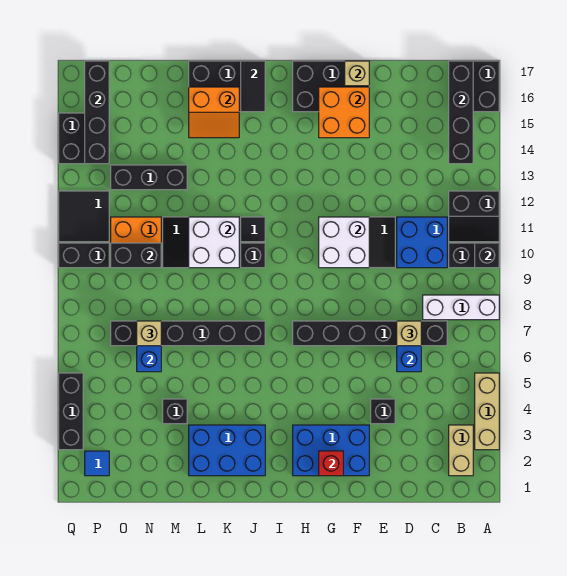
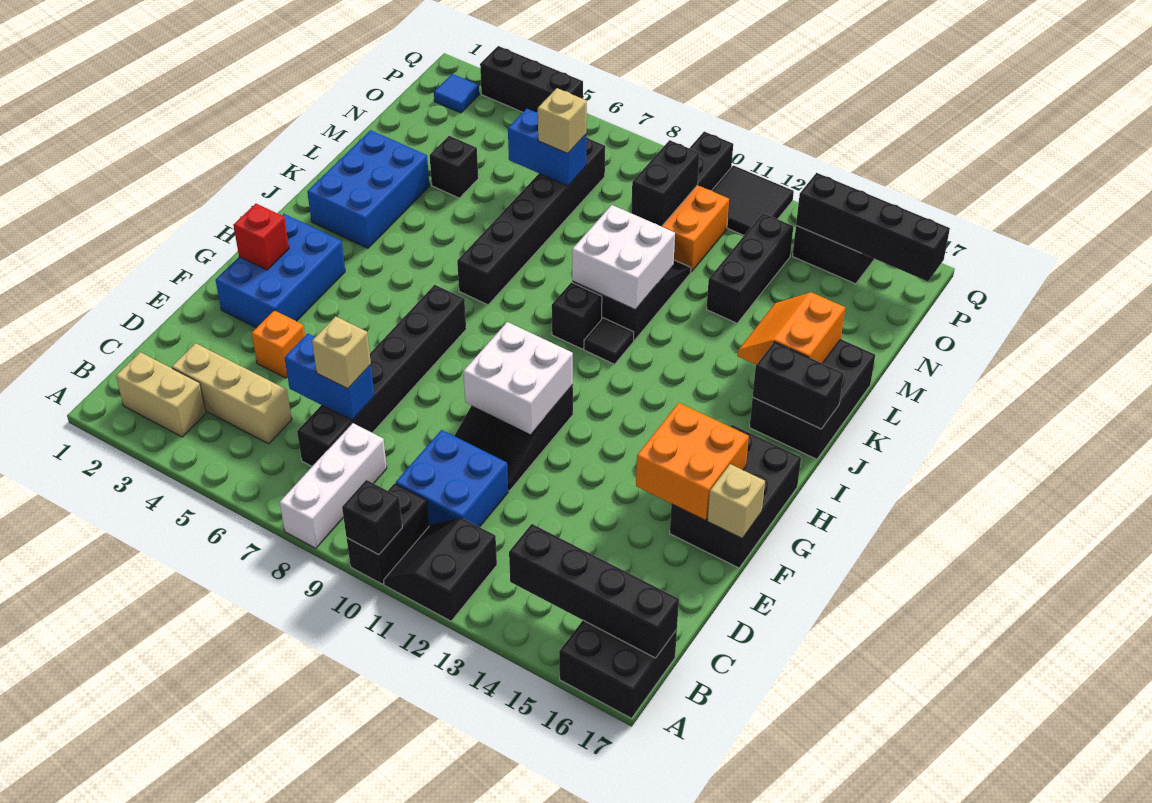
tan brick A3:A5 level 1 -> tan brick C3:C5 level 1
black brick E4 level 1 -> orange brick E4 level 1
black tile J16:J17 level 2 -> black brick J16:J17 level 2

